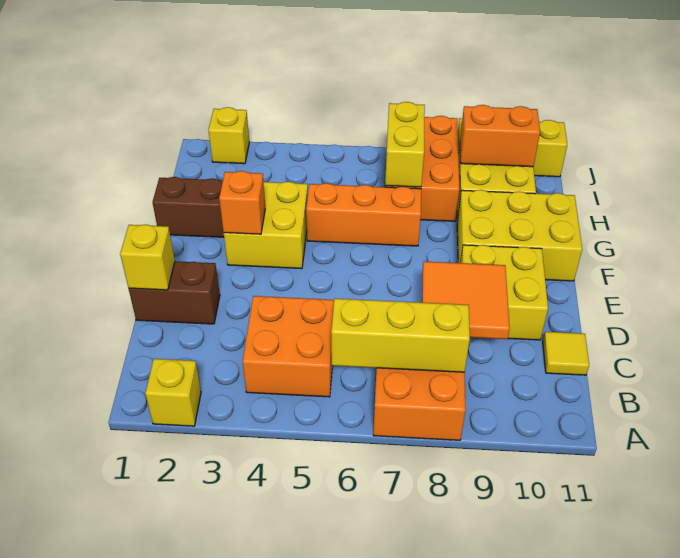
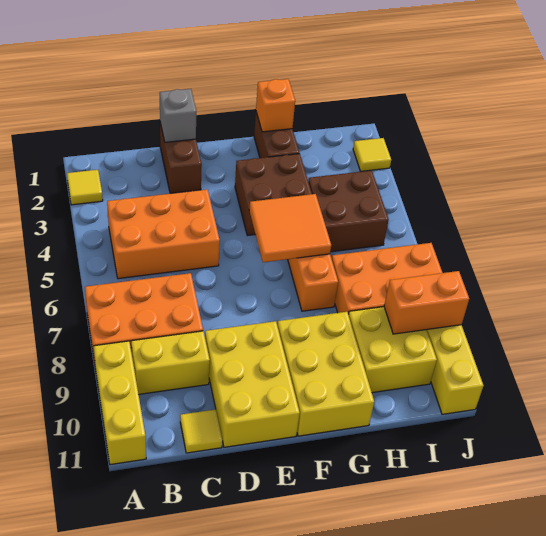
yellow brick A2 level 1 -> yellow tile A2 level 1
orange brick B4:C5 level 1 -> orange brick B4:D5 level 1
yellow brick B6:B8 level 2 -> yellow brick A9:A11 level 1
orange tile C8:D9 level 2 -> orange tile F5:G6 level 2
yellow brick D1 level 2 -> grey brick D1 level 2
yellow brick D9:E10 level 1 -> yellow brick D9:E11 level 1
yellow brick F3:G4 level 1 -> brown brick F3:G4 level 1
orange brick F3 level 2 -> orange brick G1 level 2
none -> brown brick H4:I5 level 1
yellow brick H7:I7 level 2 -> yellow brick B9:C9 level 1
orange brick I9:I10 level 2 -> orange brick I9:J9 level 2
yellow brick J2 level 1 -> yellow tile J2 level 1

